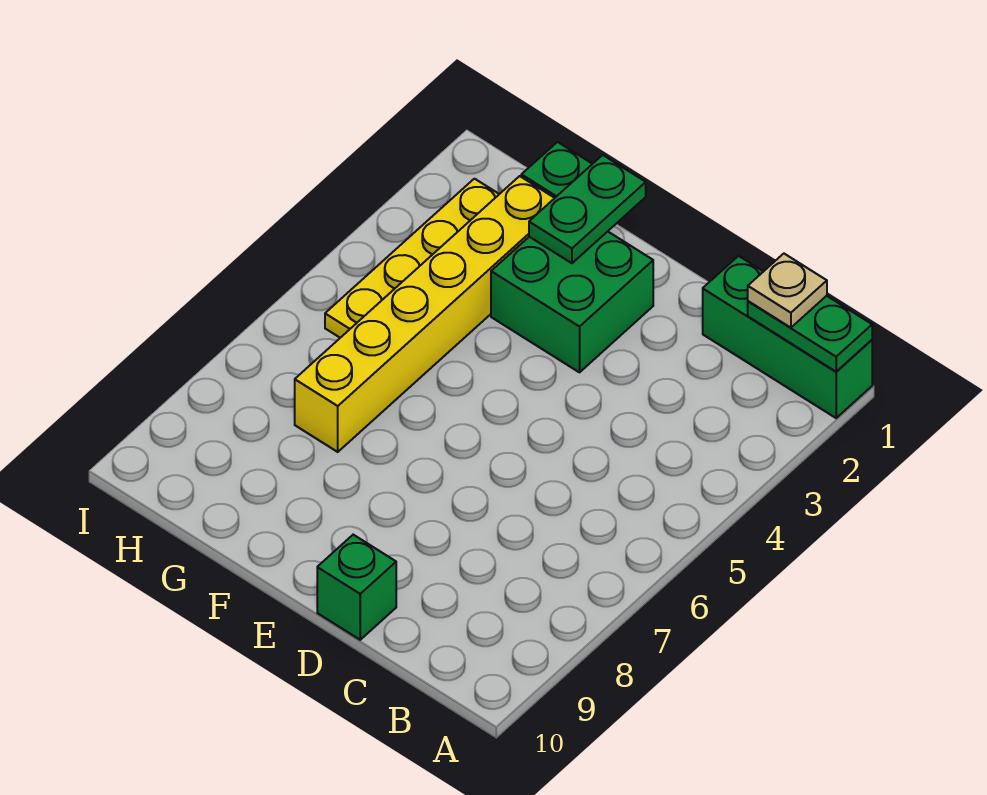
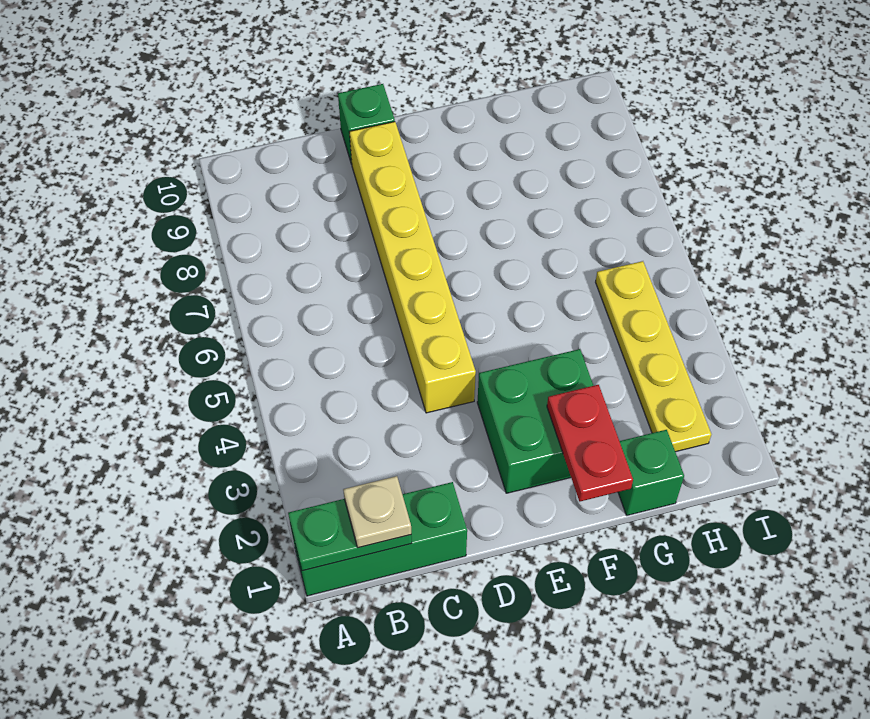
green plate F1:F2 level 2 -> red plate F1:F2 level 2
yellow brick G2:G7 level 1 -> yellow brick D4:D9 level 1

